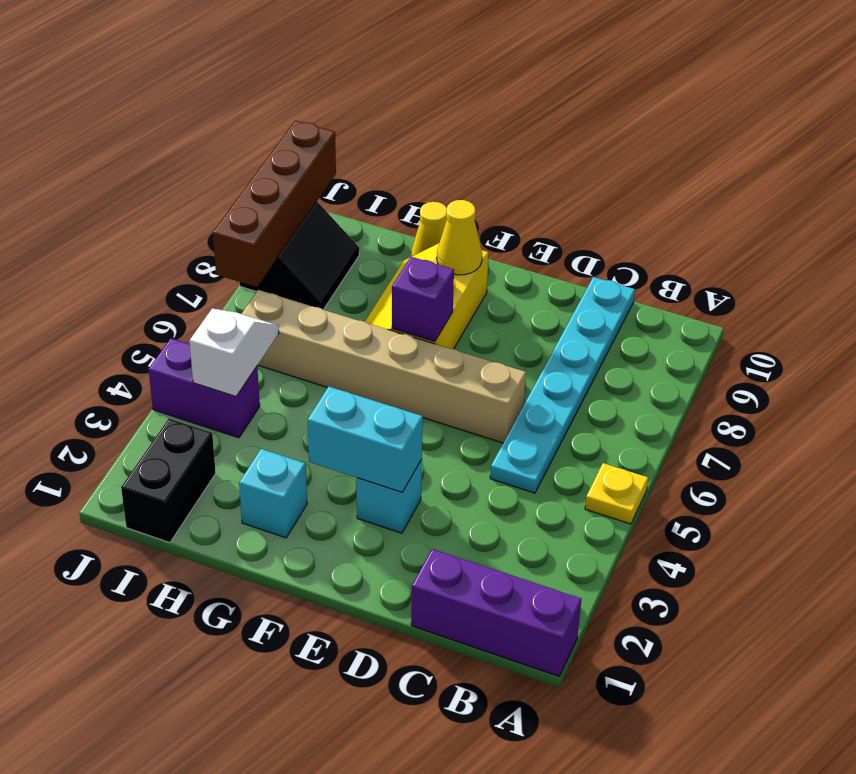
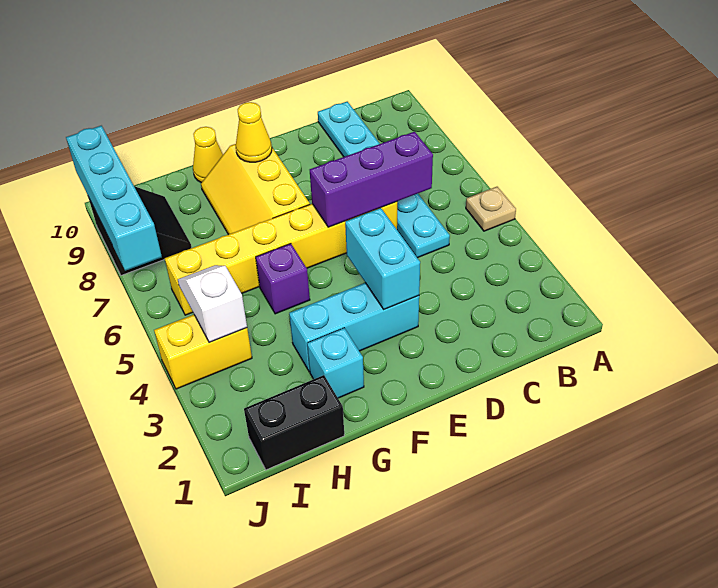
purple brick A1:C1 level 1 -> purple brick C6:E6 level 2
yellow plate A5 level 1 -> tan plate A5 level 1
tan brick D6:I6 level 1 -> yellow brick D6:I6 level 1
cyan brick E3 level 1 -> cyan brick E3:G3 level 1
cyan brick E3:F3 level 2 -> cyan brick E3:E4 level 2
purple brick F7 level 2 -> purple brick G5 level 1
black brick I1:I2 level 1 -> black brick H1:I1 level 1
purple brick I4:J4 level 1 -> yellow brick I4:J4 level 1
brown brick J7:J10 level 2 -> cyan brick J7:J10 level 2

